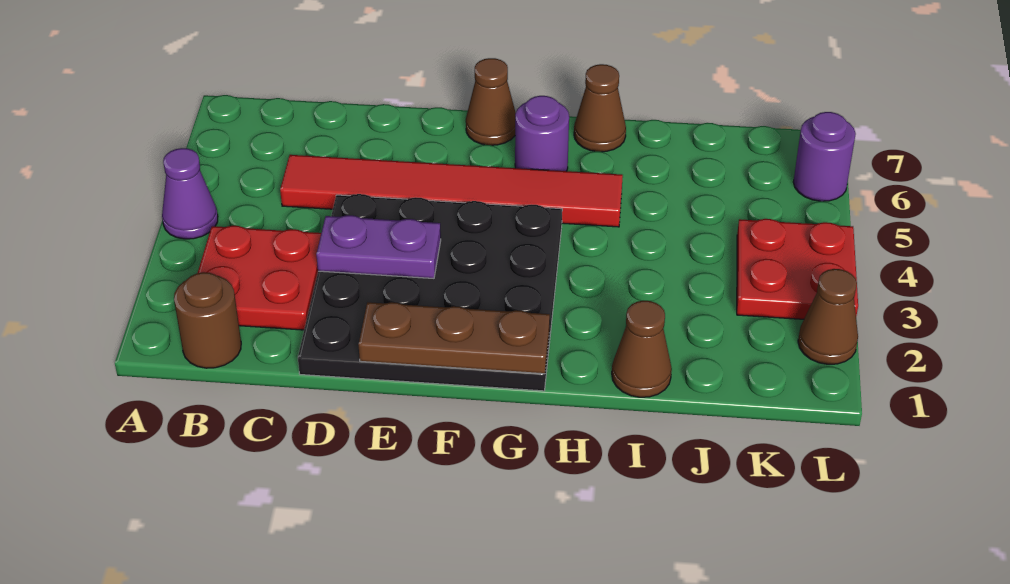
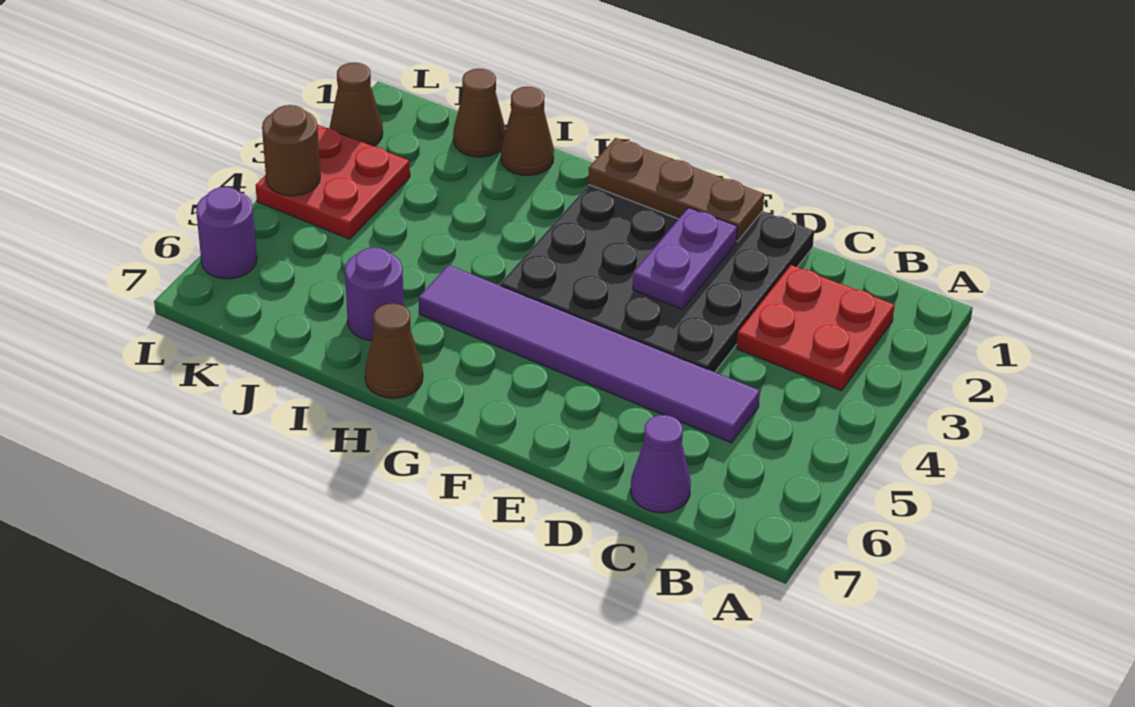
purple cone A4 level 1 -> purple cone C7 level 1
brown round brick B1 level 1 -> brown round brick L4 level 2
red tile C5:H5 level 1 -> purple tile C5:H5 level 1
purple plate D3:E3 level 2 -> purple plate E2:E3 level 2
brown cone F7 level 1 -> brown cone J1 level 1
purple round brick G6 level 1 -> purple round brick I6 level 1

